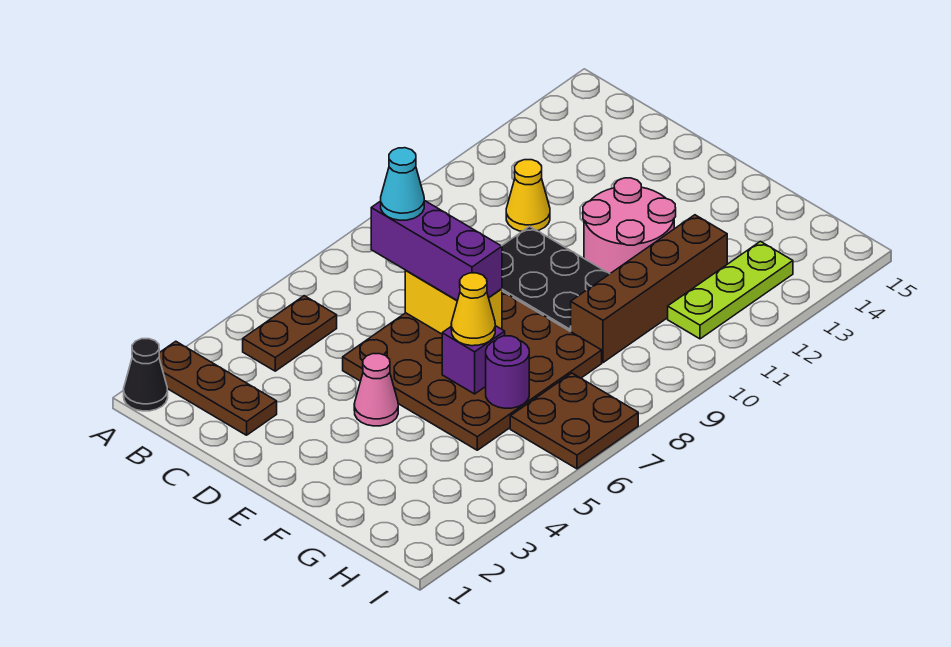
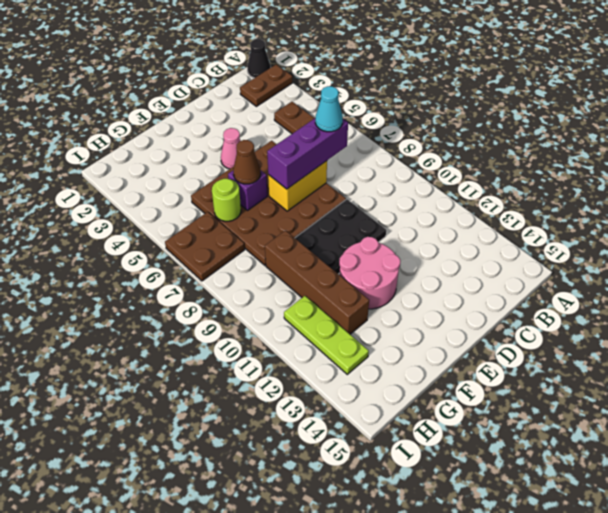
brown plate A2:C2 level 1 -> brown plate A2:B2 level 1
yellow cone C11 level 1 -> none
yellow cone F6 level 3 -> brown cone F6 level 3
purple round brick G6 level 2 -> lime round brick G6 level 2

